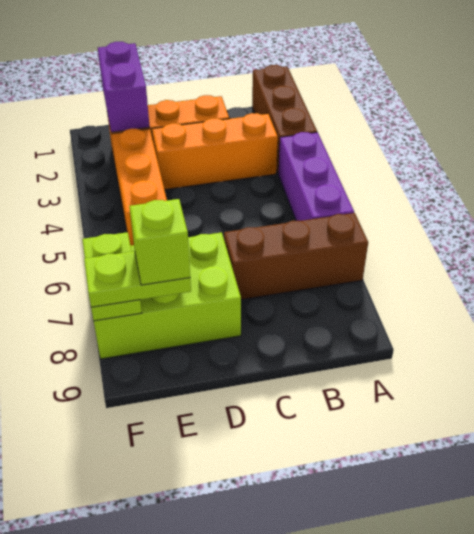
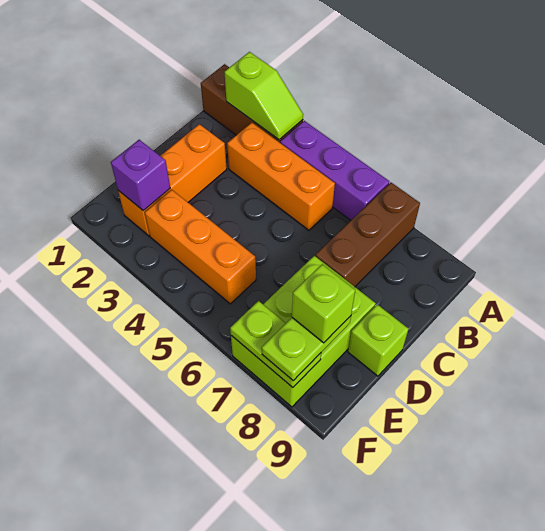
none -> lime slope A2:A3 level 2 top 2
orange brick B3:D3 level 1 -> orange brick B3:B5 level 1
none -> lime brick D9 level 1
purple brick E1:E2 level 2 -> purple brick E2 level 2

